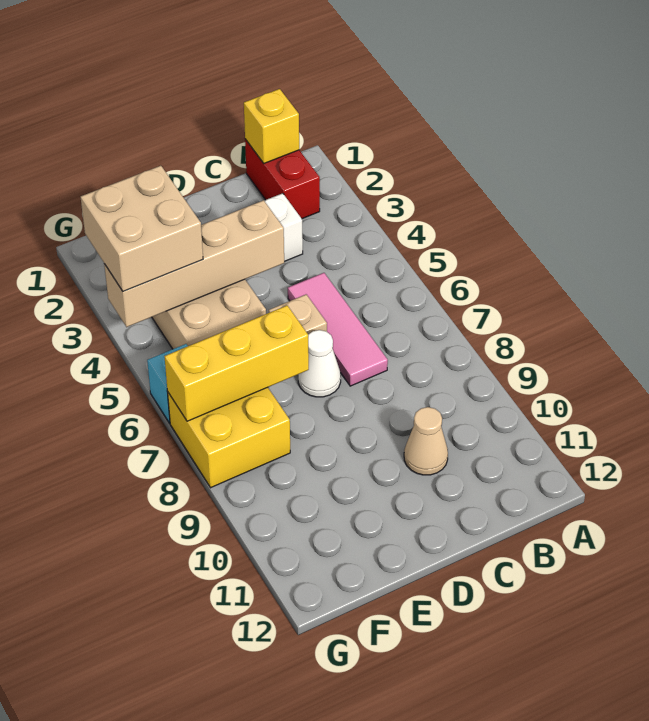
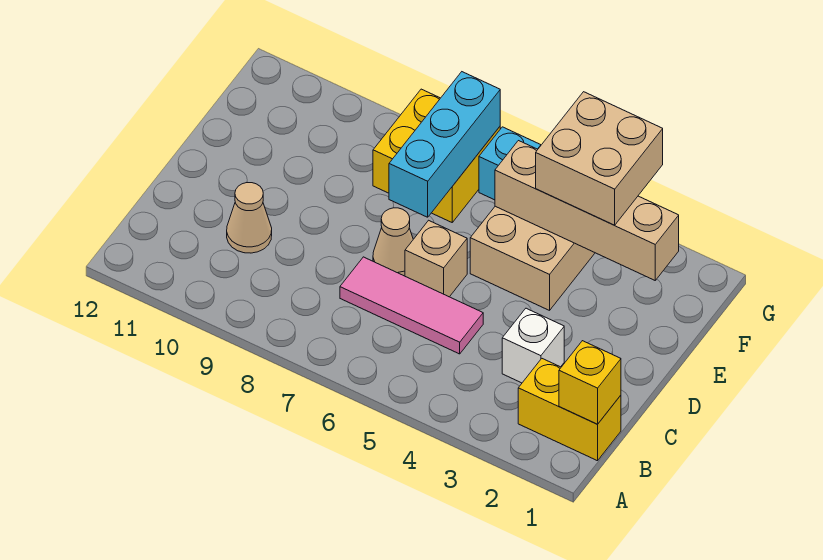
red brick B1:B2 level 1 -> yellow brick B1:B2 level 1
tan brick D4:G4 level 2 -> tan brick F2:F5 level 2
white cone D7 level 1 -> tan cone D7 level 1
yellow brick E7:G7 level 2 -> cyan brick E7:G7 level 2

